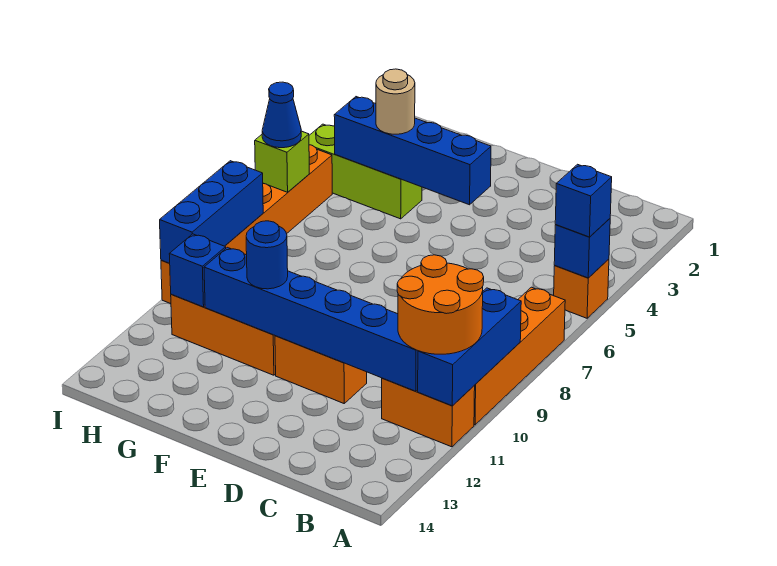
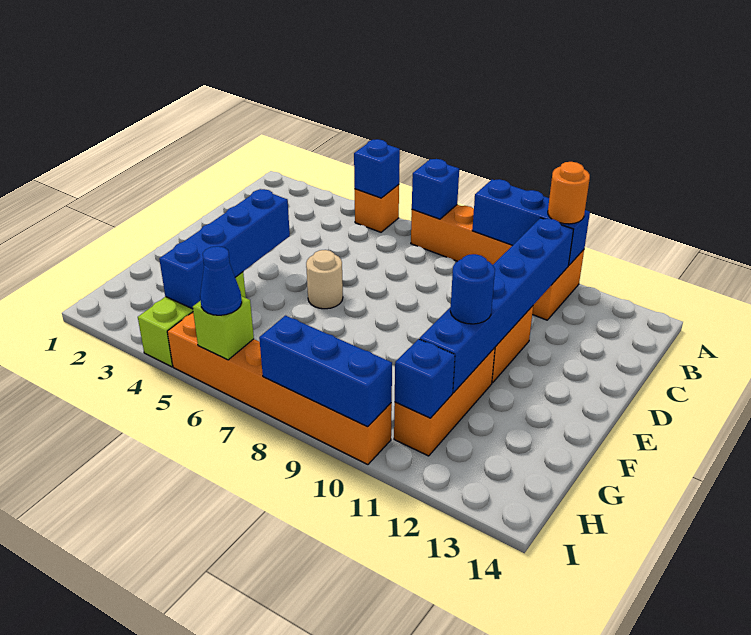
blue brick A5 level 3 -> blue brick A7 level 2
orange round brick A10:B11 level 3 -> orange round brick A11 level 3
tan round brick G4 level 3 -> tan round brick E6 level 1

